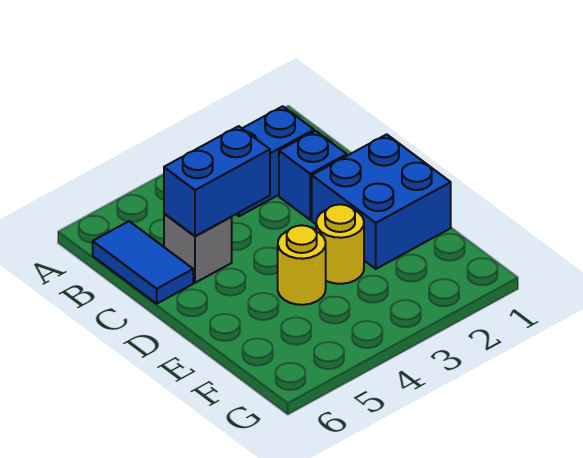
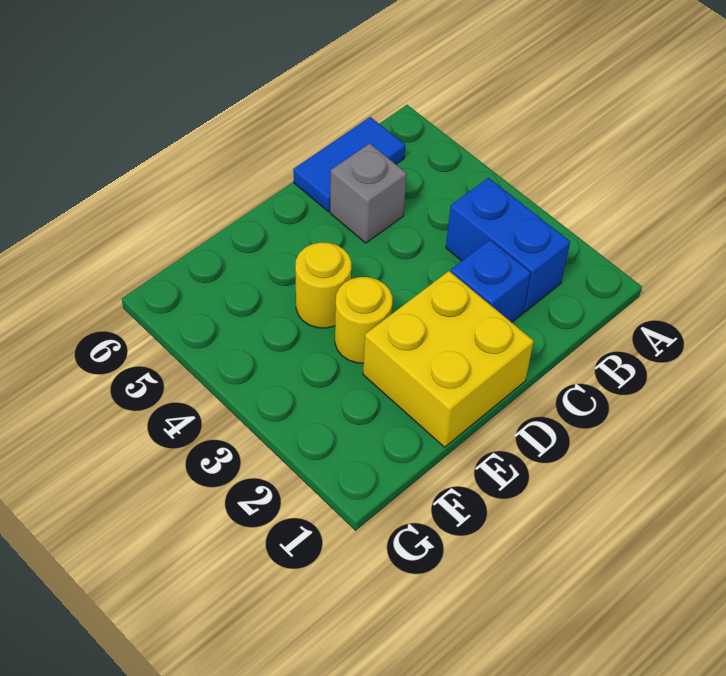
blue brick C4:C5 level 2 -> none
blue brick D1:E2 level 1 -> yellow brick D1:E2 level 1

